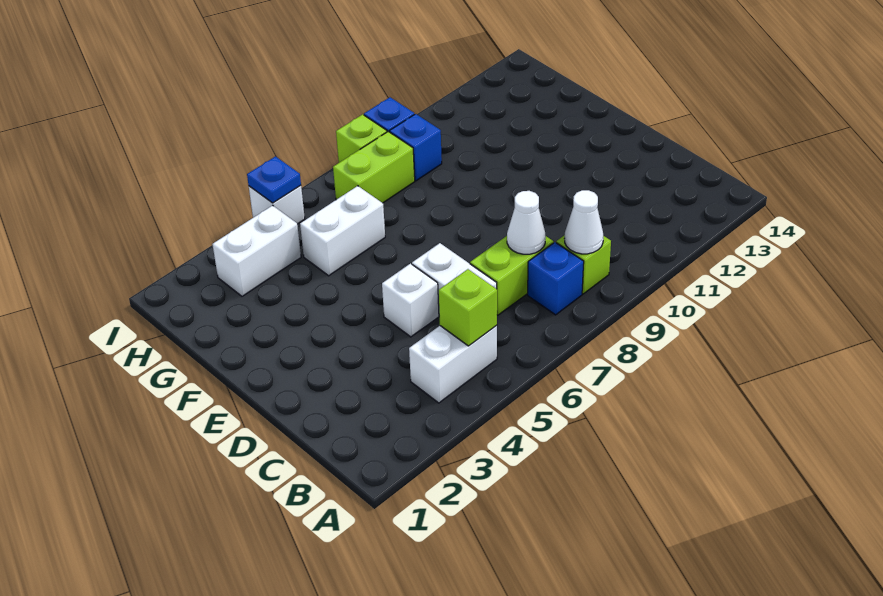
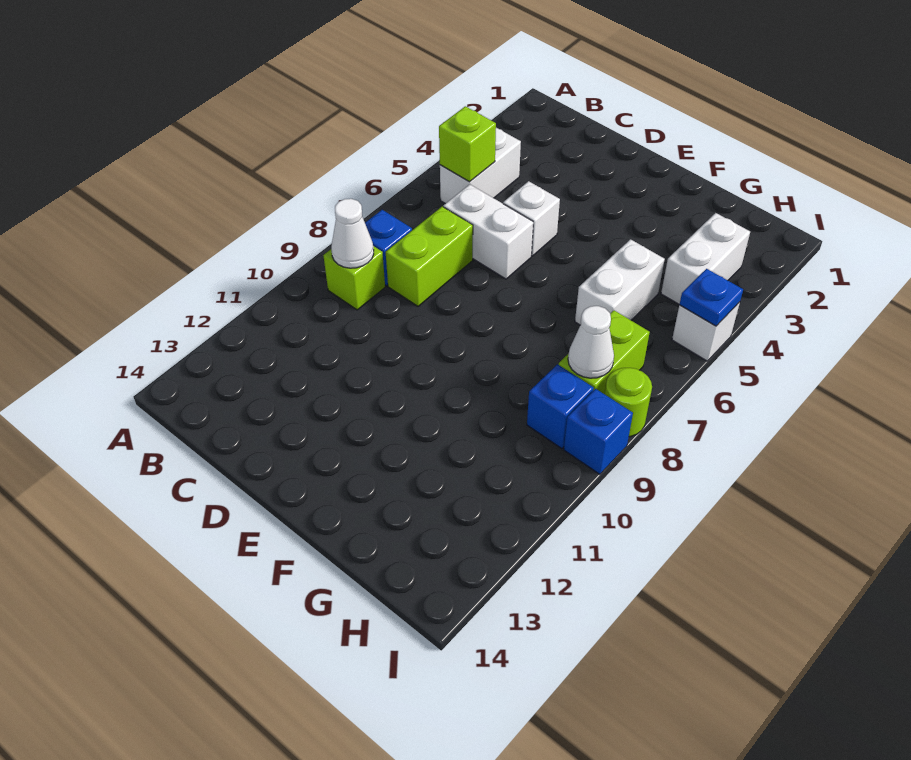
white cone C8 level 2 -> white cone H8 level 2
lime brick I8 level 1 -> lime round brick I8 level 1

